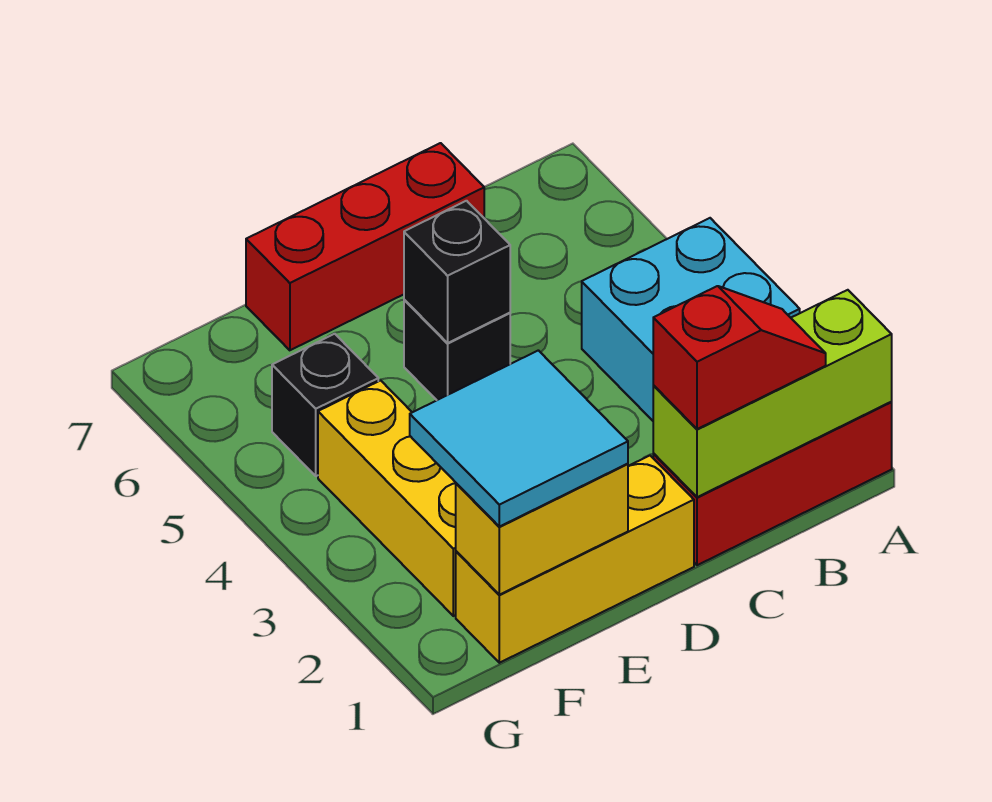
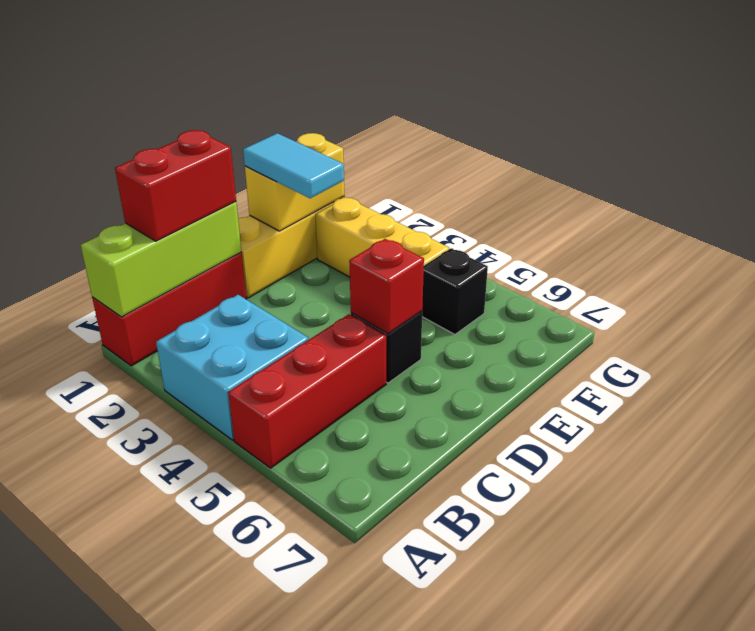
red slope B1:C1 level 3 top C -> red brick B1:C1 level 3
red brick C7:E7 level 1 -> red brick A5:C5 level 1
black brick D5 level 2 -> red brick D5 level 2
cyan tile E1:F2 level 3 -> cyan tile E1:E2 level 3

